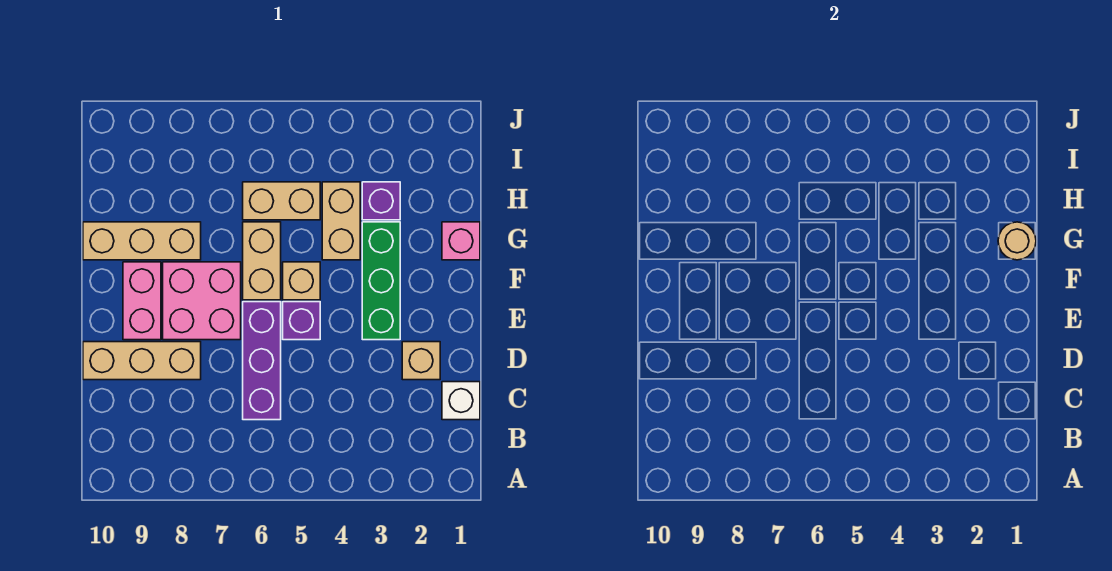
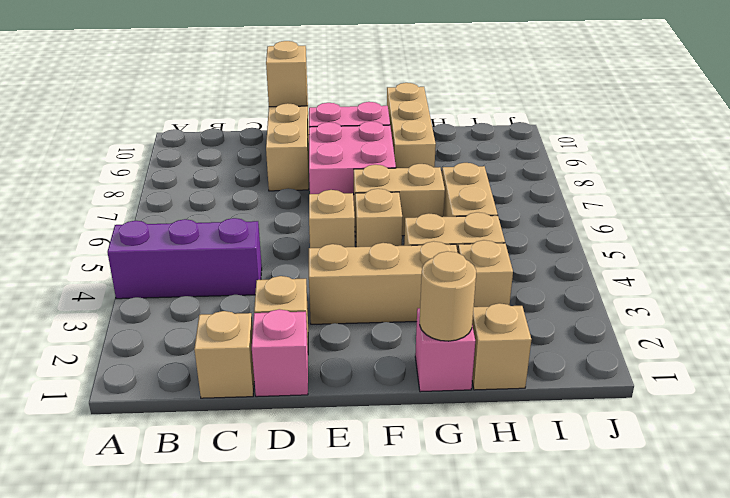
white brick C1 level 1 -> tan brick C1 level 1
purple brick C6:E6 level 1 -> purple brick A4:C4 level 1
none -> pink brick D1 level 1
none -> tan brick D10 level 2
green brick E3:G3 level 1 -> tan brick E3:G3 level 1
purple brick E5 level 1 -> tan brick E5 level 1
none -> tan brick H1 level 1
purple brick H3 level 1 -> tan brick H3 level 1

